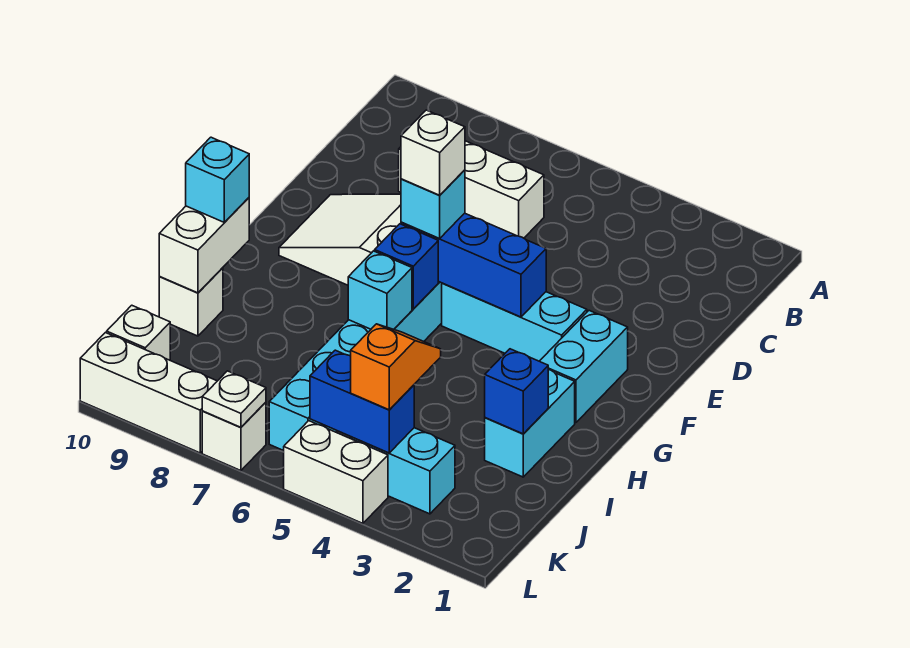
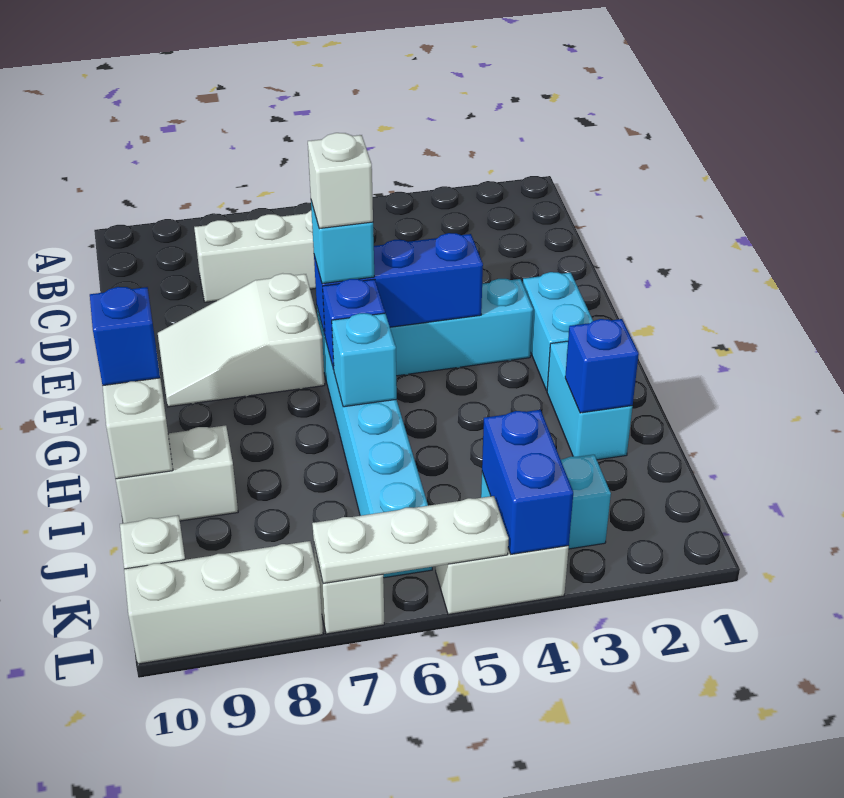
cyan brick H10 level 3 -> blue brick H10 level 3
white brick I10 level 1 -> white brick I9:I10 level 1
orange slope J4:K4 level 3 top K -> none
blue brick K4:K5 level 2 -> blue brick K4:L4 level 2
white plate L7 level 2 -> white plate L5:L7 level 2

